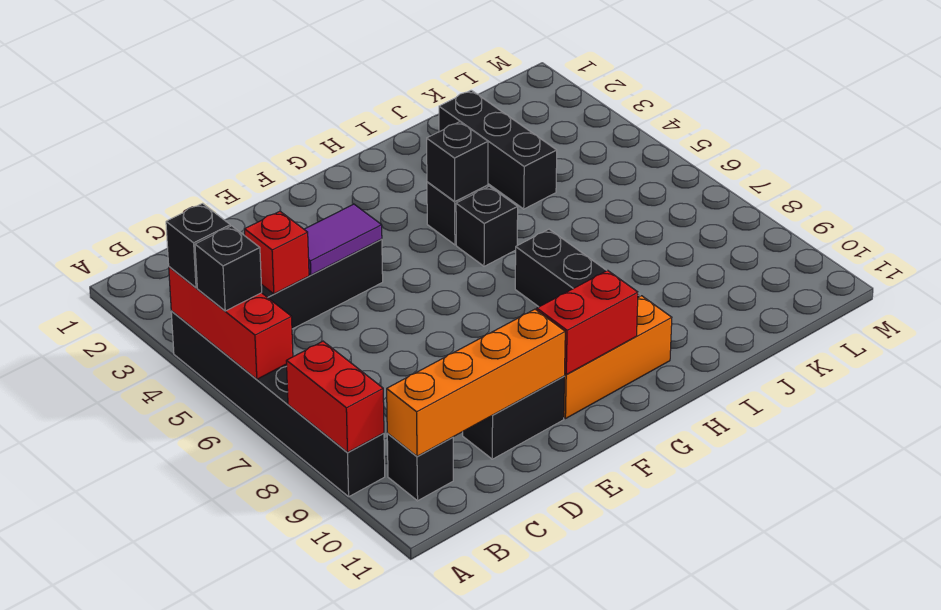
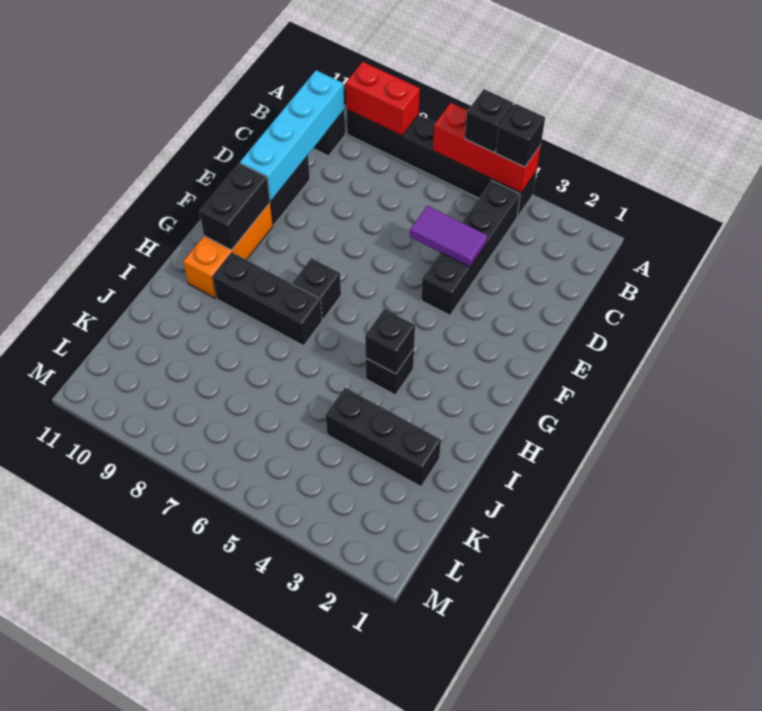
orange brick B10:E10 level 2 -> cyan brick B10:E10 level 2
red brick C4 level 2 -> none
purple tile D4:E4 level 2 -> purple tile D4:D5 level 2
red brick F10:G10 level 2 -> black brick F10:G10 level 2
black brick H5 level 1 -> black brick G7 level 1

